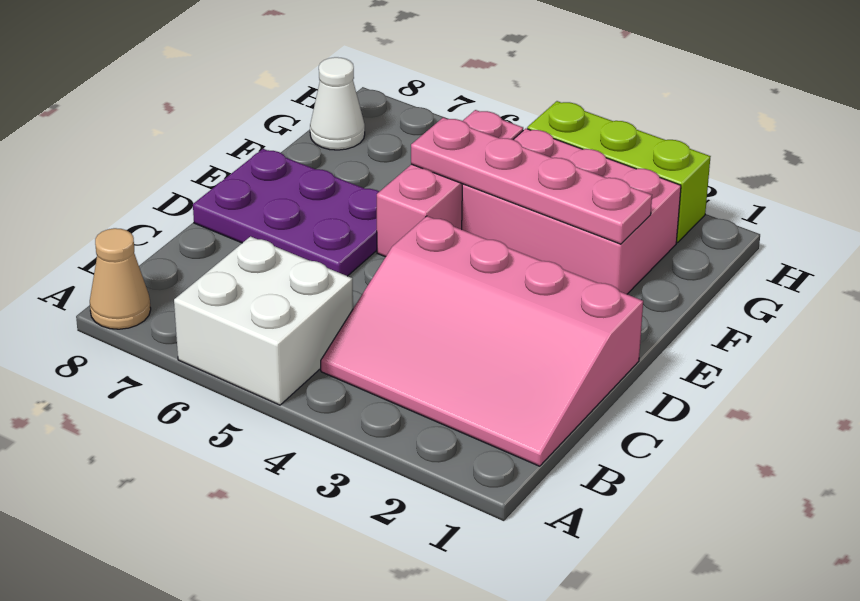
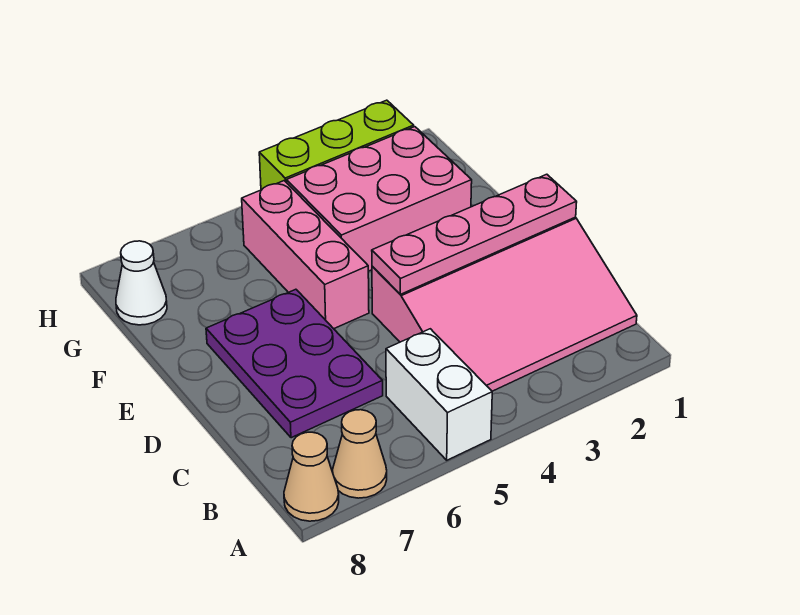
white brick A5:B6 level 1 -> white brick A5:B5 level 1
none -> tan cone A7 level 1
purple plate D6:E8 level 1 -> purple plate C6:E7 level 1
pink plate F2:F5 level 2 -> pink plate D1:D4 level 2

